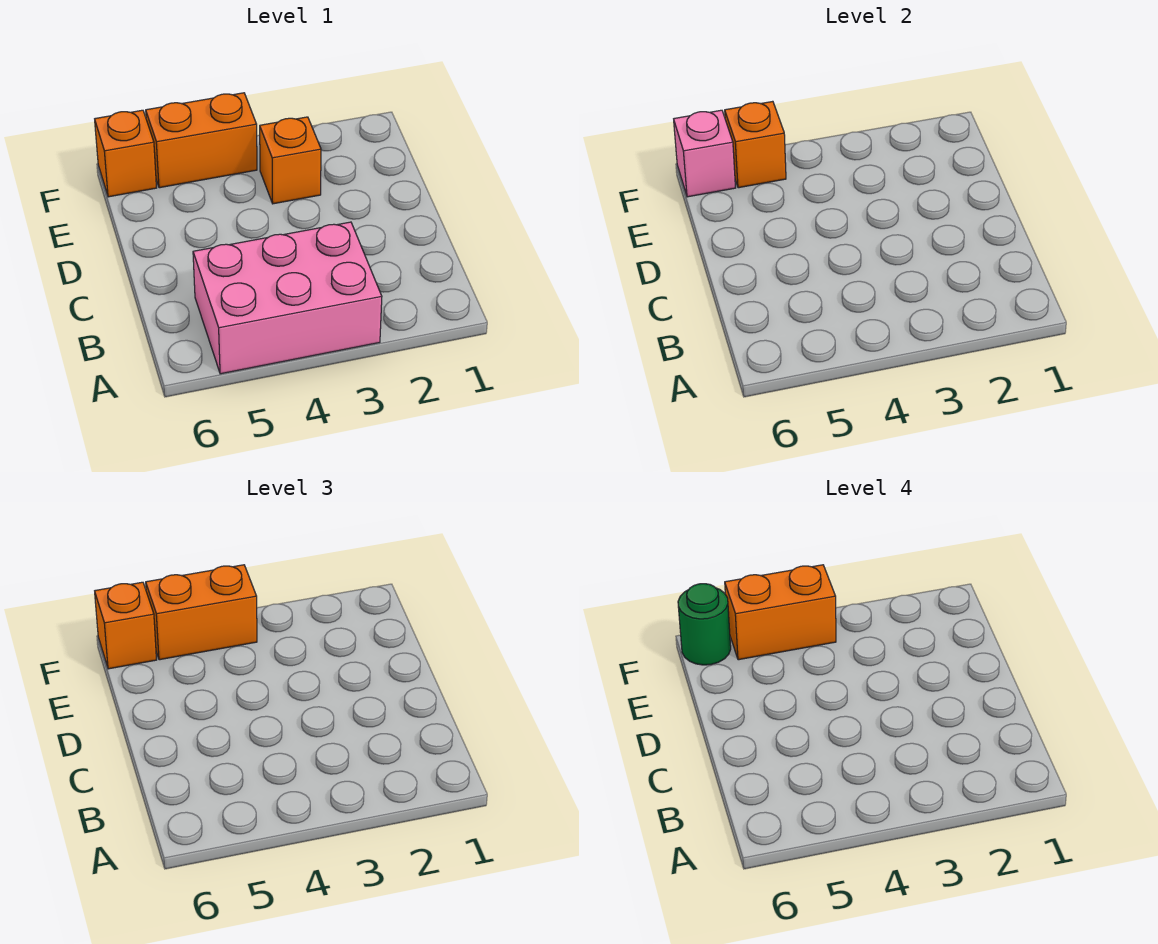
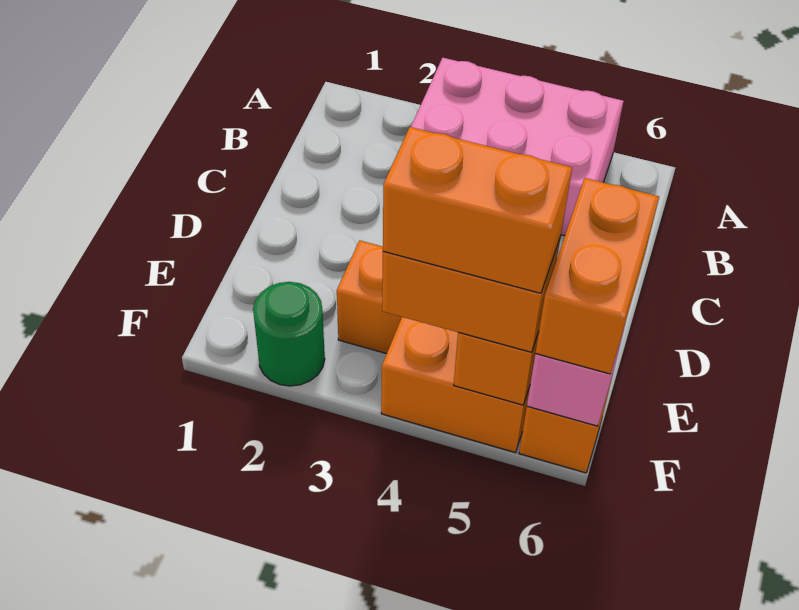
orange brick F6 level 3 -> orange brick E6:F6 level 3
green round brick F6 level 4 -> green round brick F2 level 1

